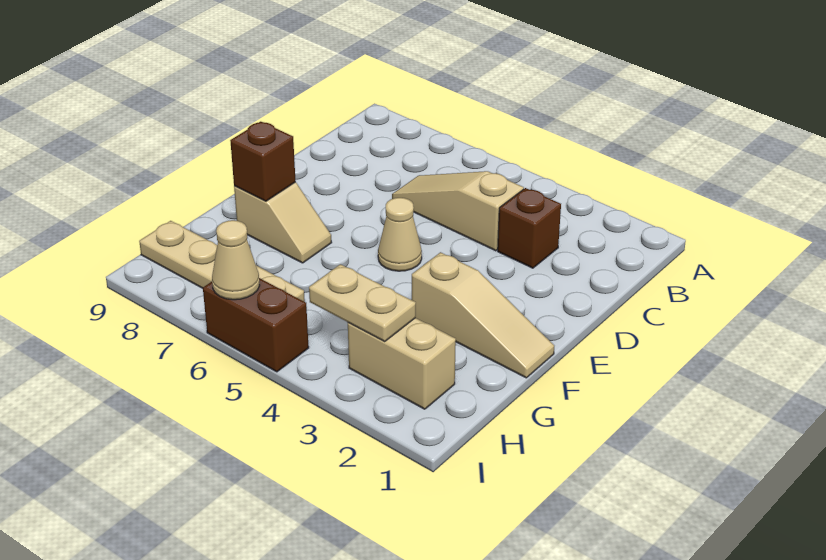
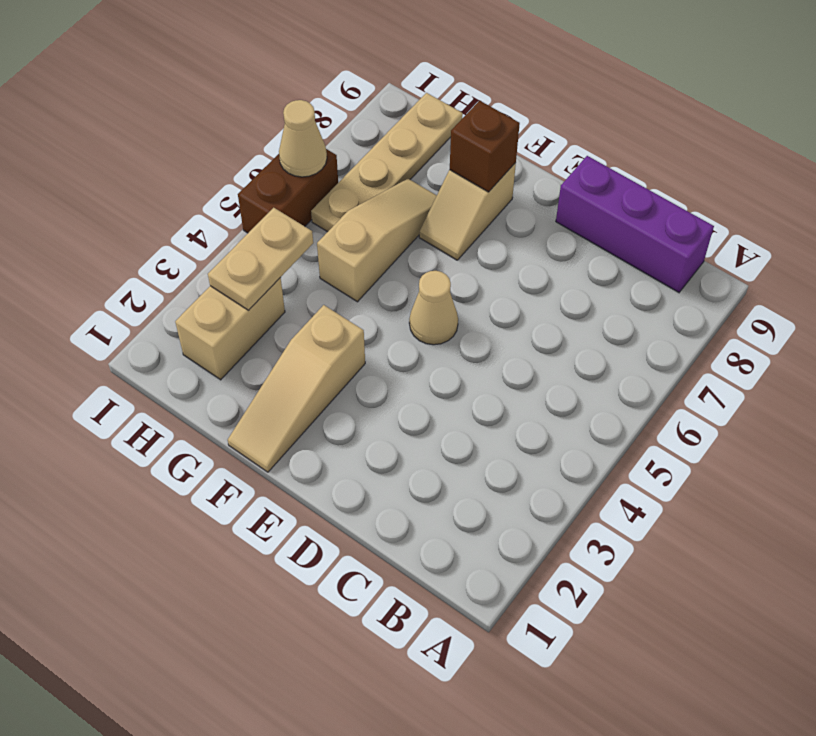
none -> purple brick B9:D9 level 1
brown brick C3 level 1 -> none
tan slope C4:C6 level 1 top 4 -> tan slope G5:G7 level 1 top 5

